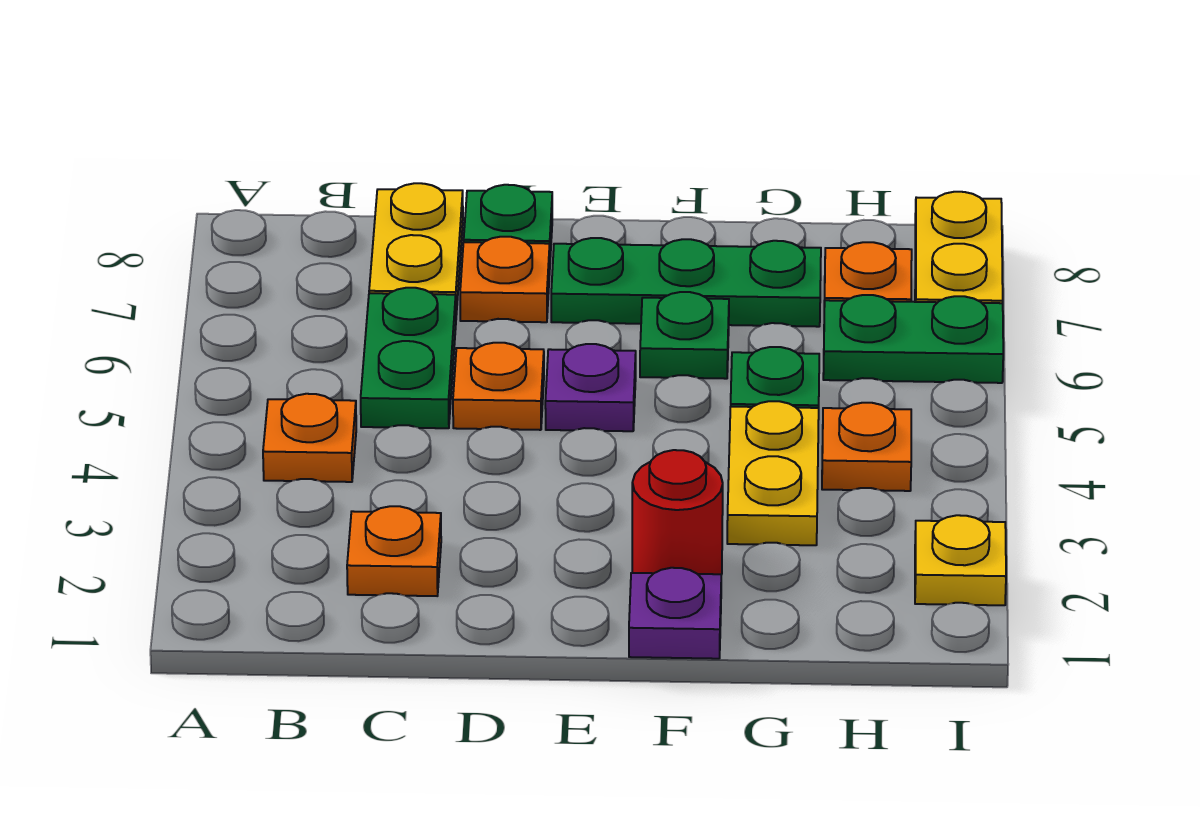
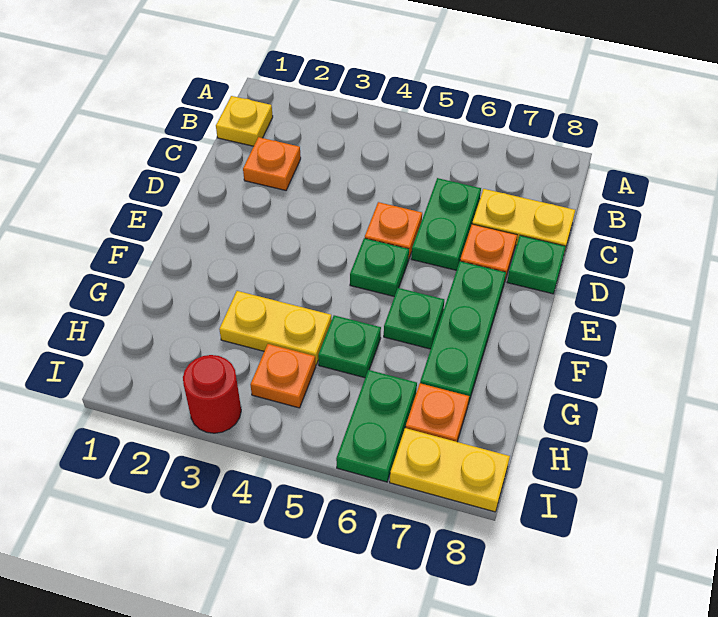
orange plate B4 level 1 -> none
green plate C5:C6 level 1 -> green plate C6:D6 level 1
purple plate E5 level 1 -> green plate E5 level 1
purple plate F1 level 1 -> none
red round brick F2 level 1 -> red round brick I3 level 1
yellow plate I2 level 1 -> yellow plate B1 level 1

